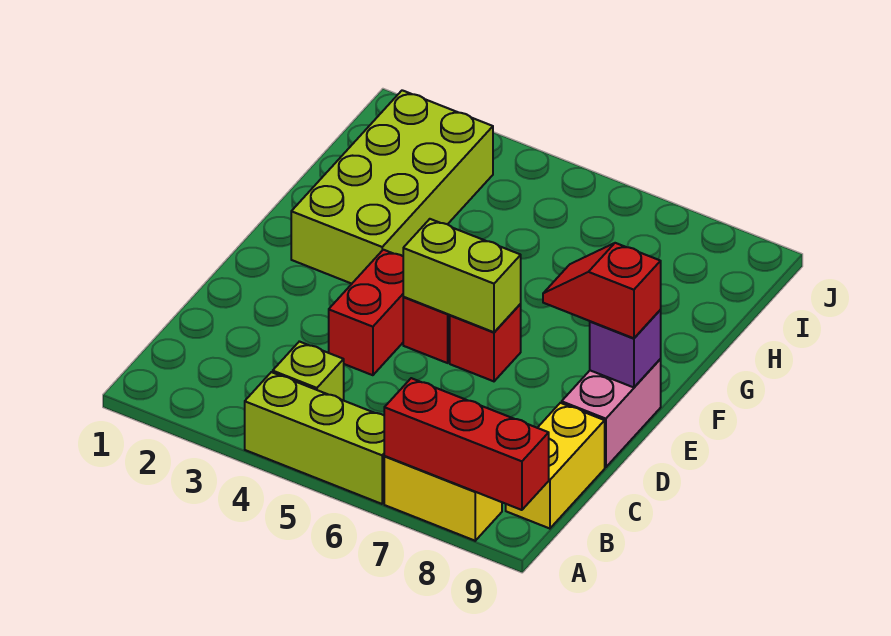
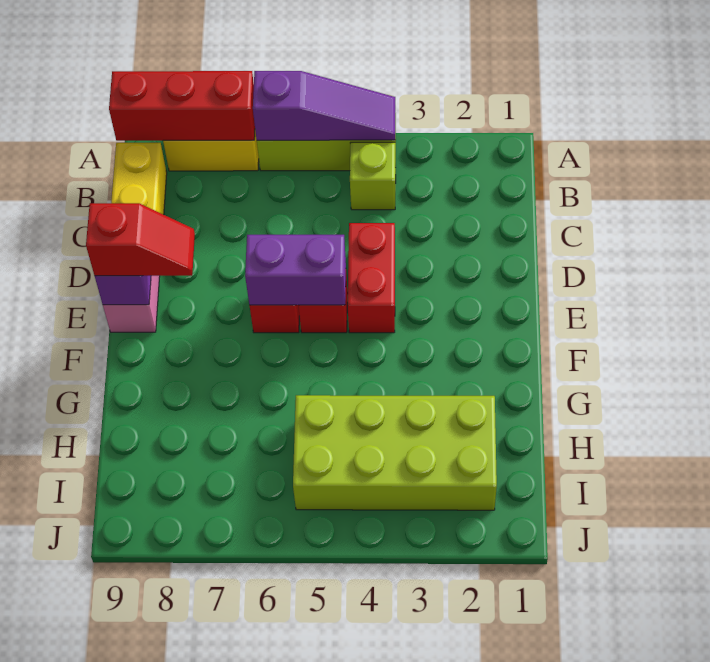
none -> purple slope A4:A6 level 2 top 6
lime brick E5:E6 level 2 -> purple brick E5:E6 level 2
lime brick F2:I3 level 1 -> lime brick H2:I5 level 1

